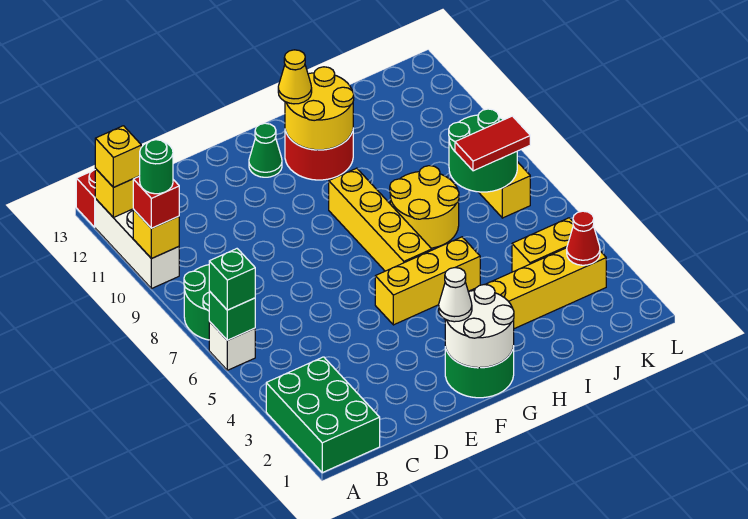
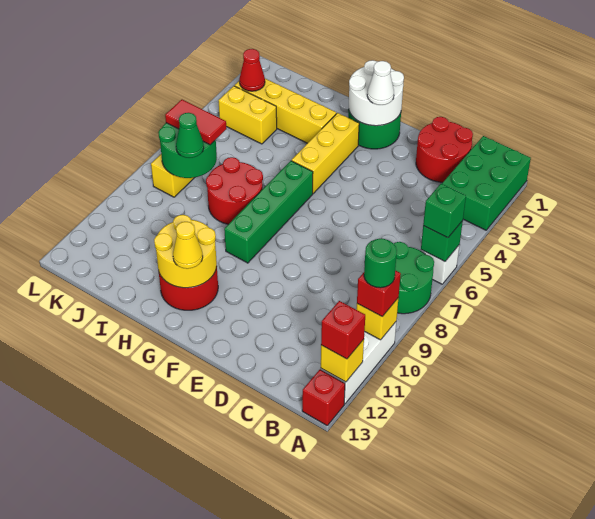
yellow brick A12 level 3 -> red brick A12 level 3
none -> red round brick C1:D2 level 1
yellow brick F5:H5 level 1 -> yellow brick G3:G5 level 1
green cone F12 level 1 -> green cone J8 level 3
yellow brick G6:G9 level 1 -> green brick G6:G9 level 1
yellow round brick H7:I8 level 1 -> red round brick H7:I8 level 1

